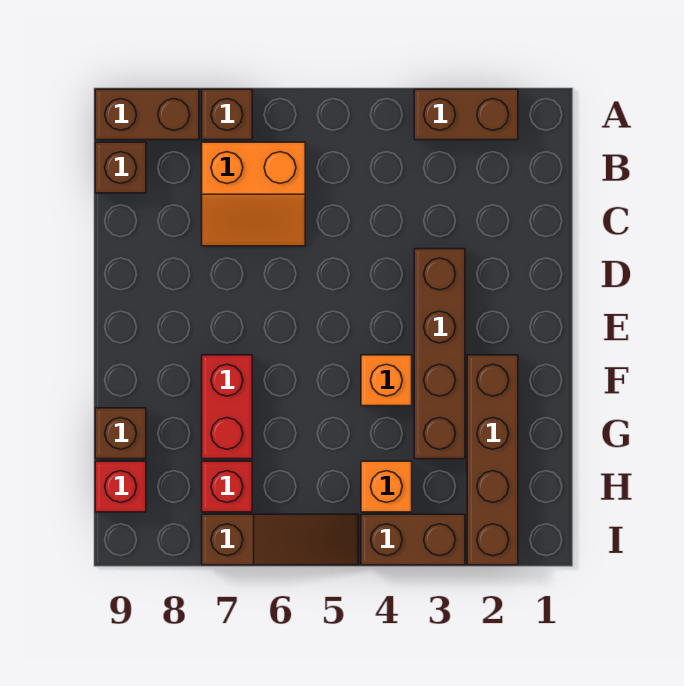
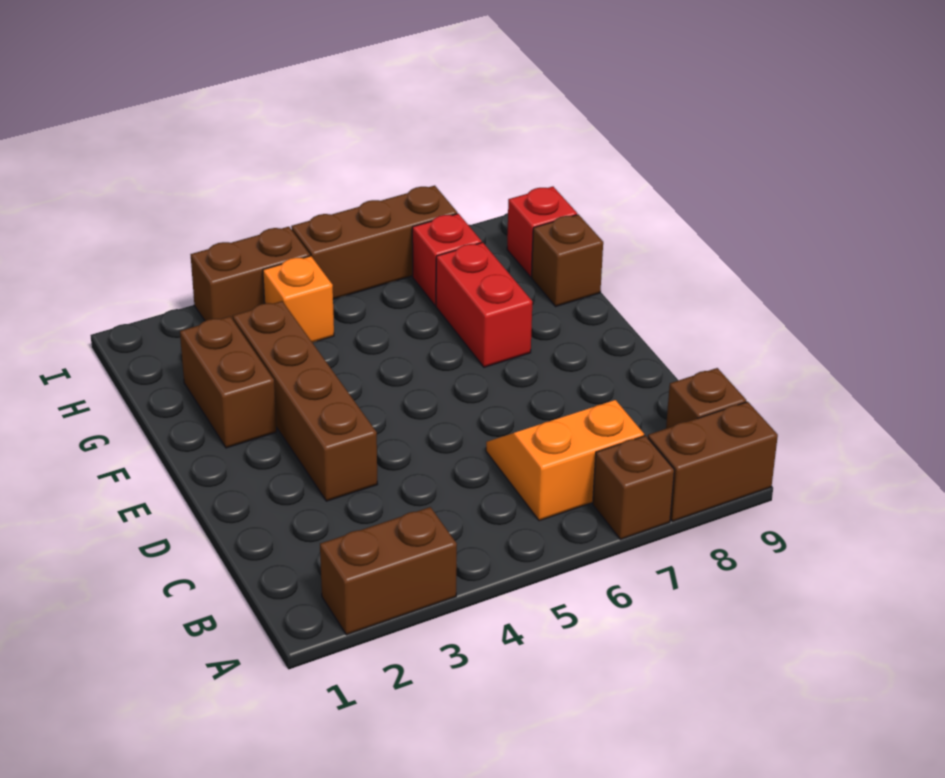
brown brick F2:I2 level 1 -> brown brick F2:G2 level 1
orange brick F4 level 1 -> none
brown slope I5:I7 level 1 top 7 -> brown brick I5:I7 level 1

